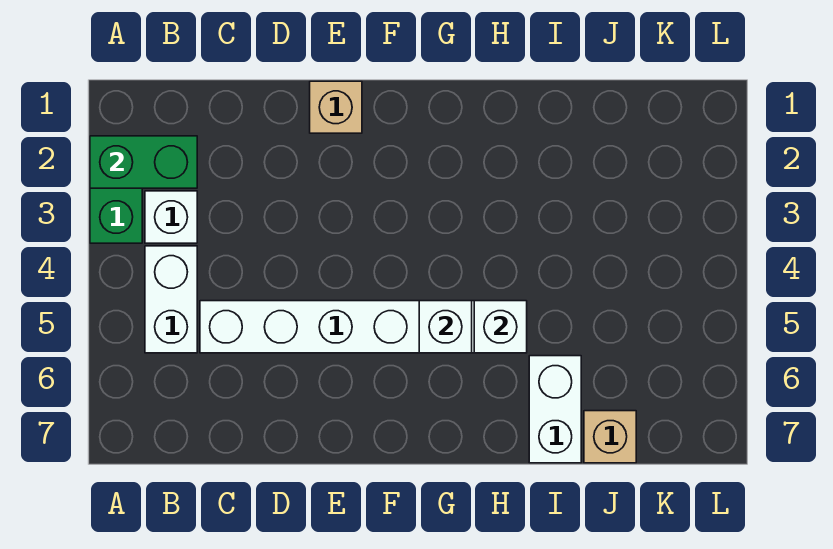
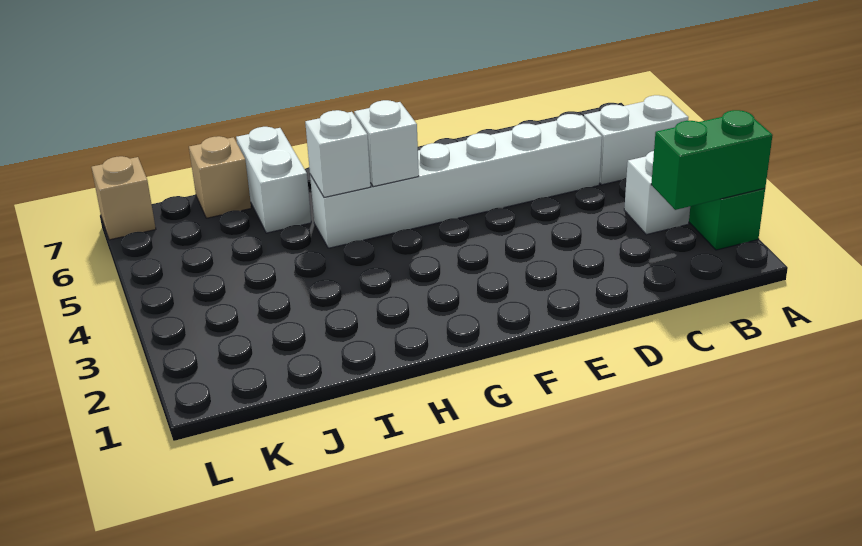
white brick B4:B5 level 1 -> white brick A5:B5 level 1
tan brick E1 level 1 -> tan brick L7 level 1

